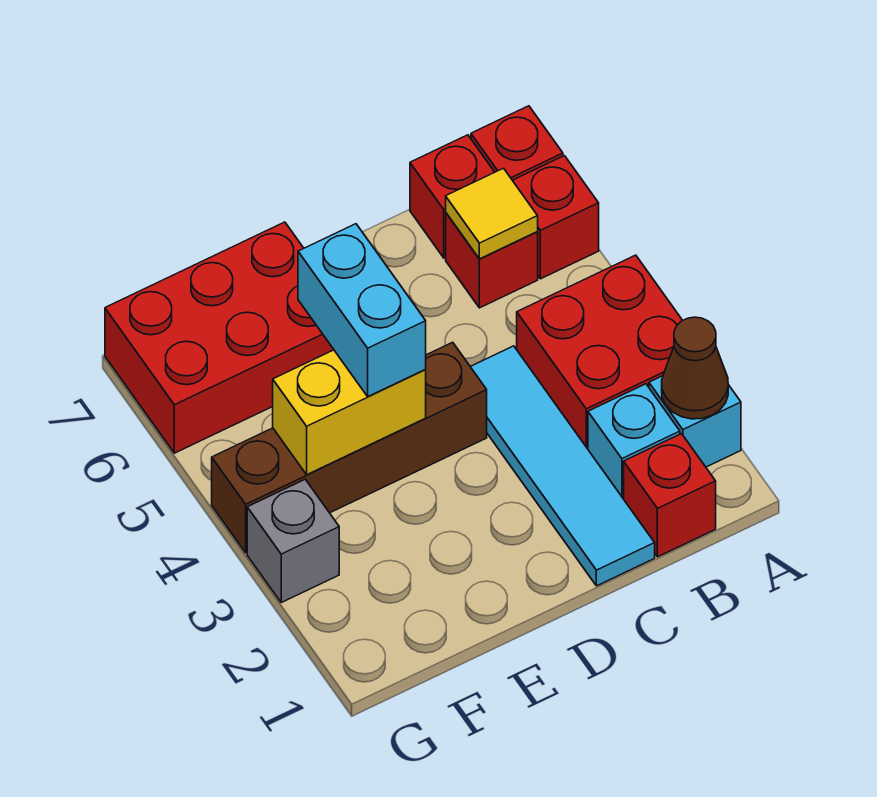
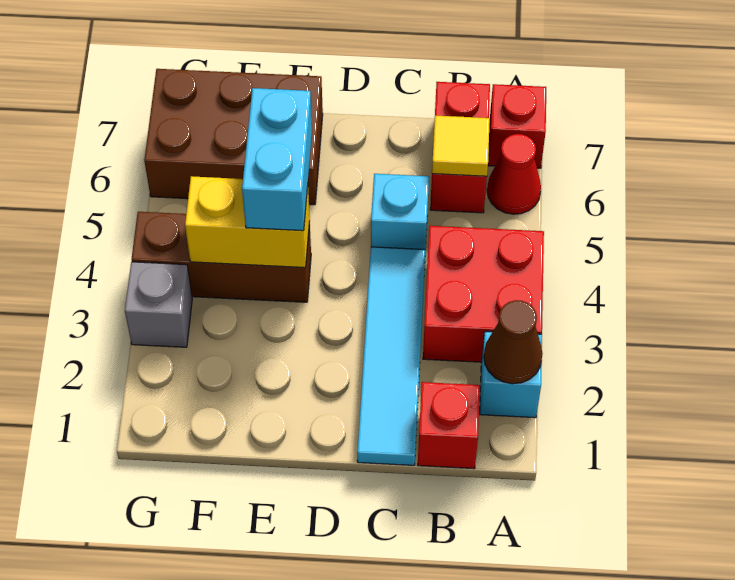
red brick A6 level 1 -> red cone A6 level 1
cyan brick B2 level 1 -> cyan brick C5 level 1
brown brick D4:G4 level 1 -> brown brick E4:G4 level 1
red brick E6:G7 level 1 -> brown brick E6:G7 level 1

